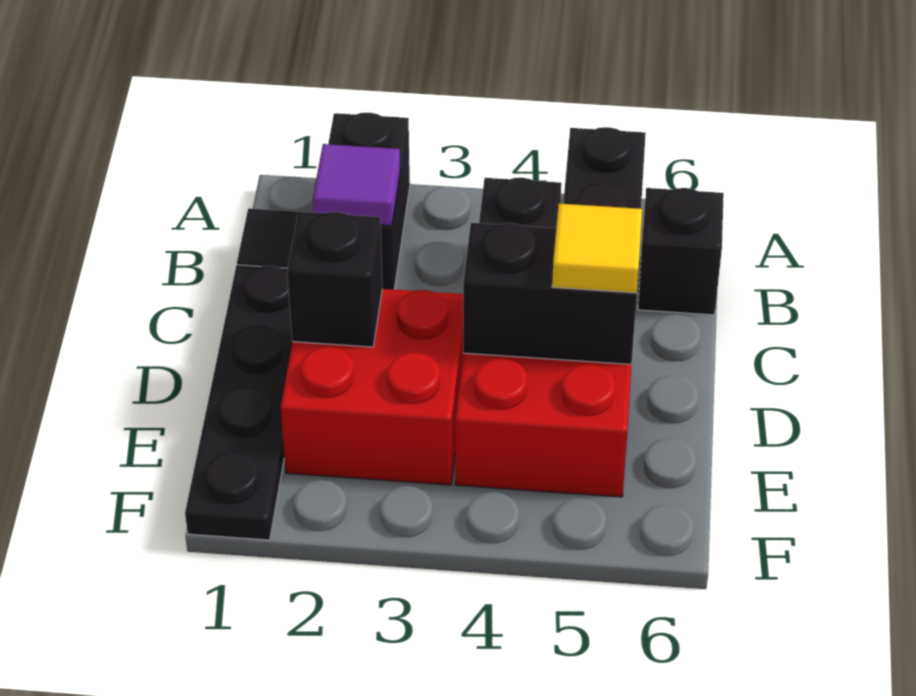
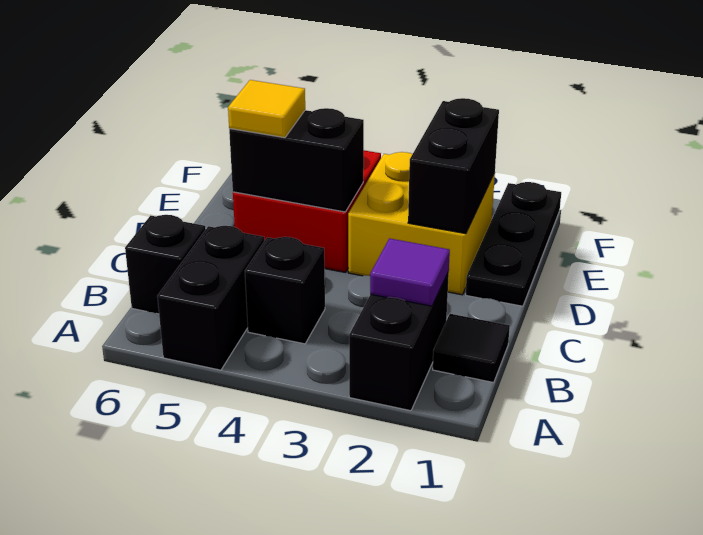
black plate C1:F1 level 1 -> black plate D1:F1 level 1
red brick D2:E3 level 1 -> yellow brick D2:E3 level 1
black brick D2 level 2 -> black brick D2:E2 level 2

